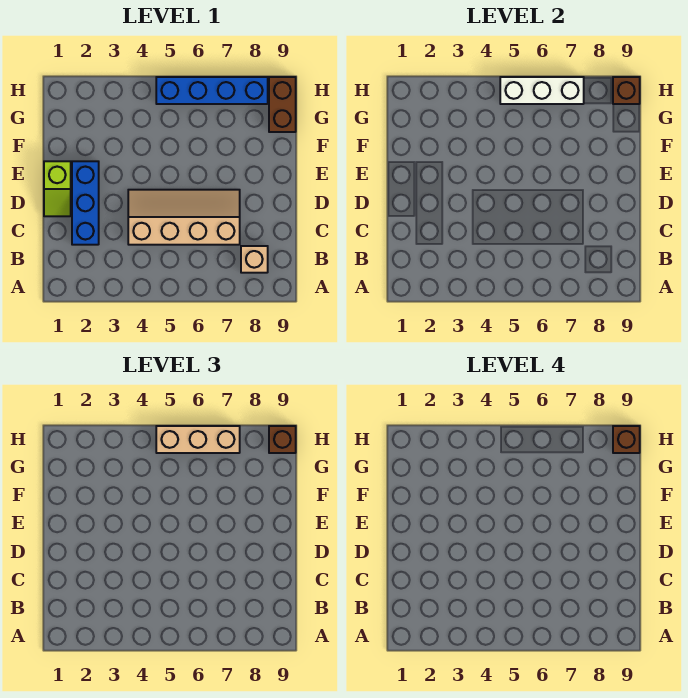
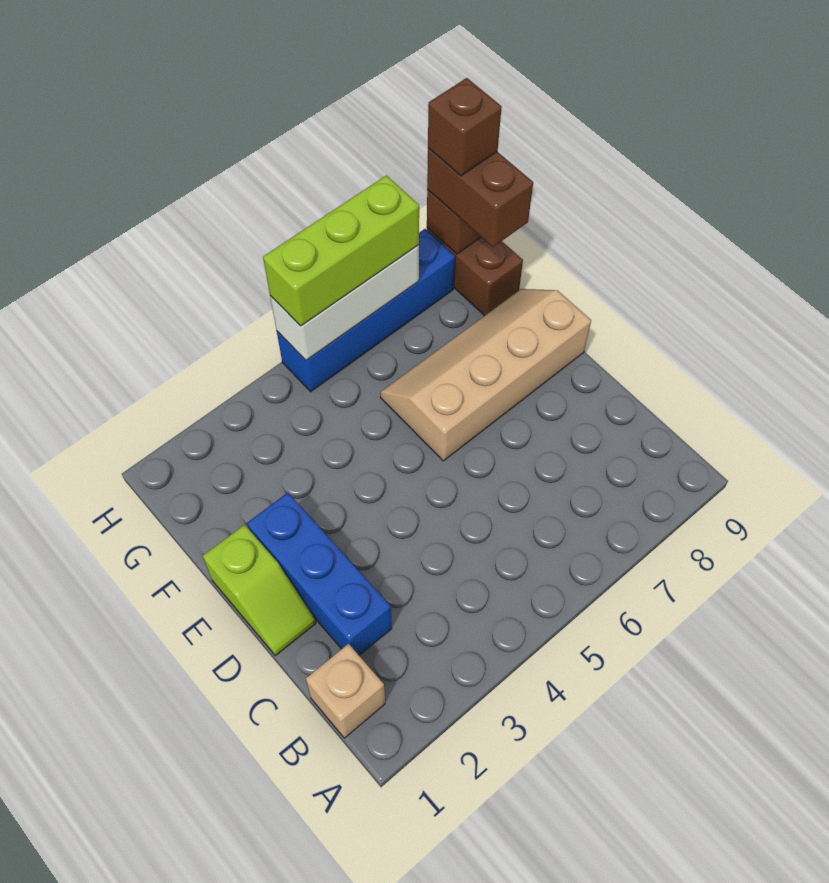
tan brick B8 level 1 -> tan brick B1 level 1
tan slope C4:D7 level 1 top C -> tan slope E6:F9 level 1 top E
tan brick H5:H7 level 3 -> lime brick H5:H7 level 3
brown brick H9 level 3 -> brown brick G9:H9 level 3

